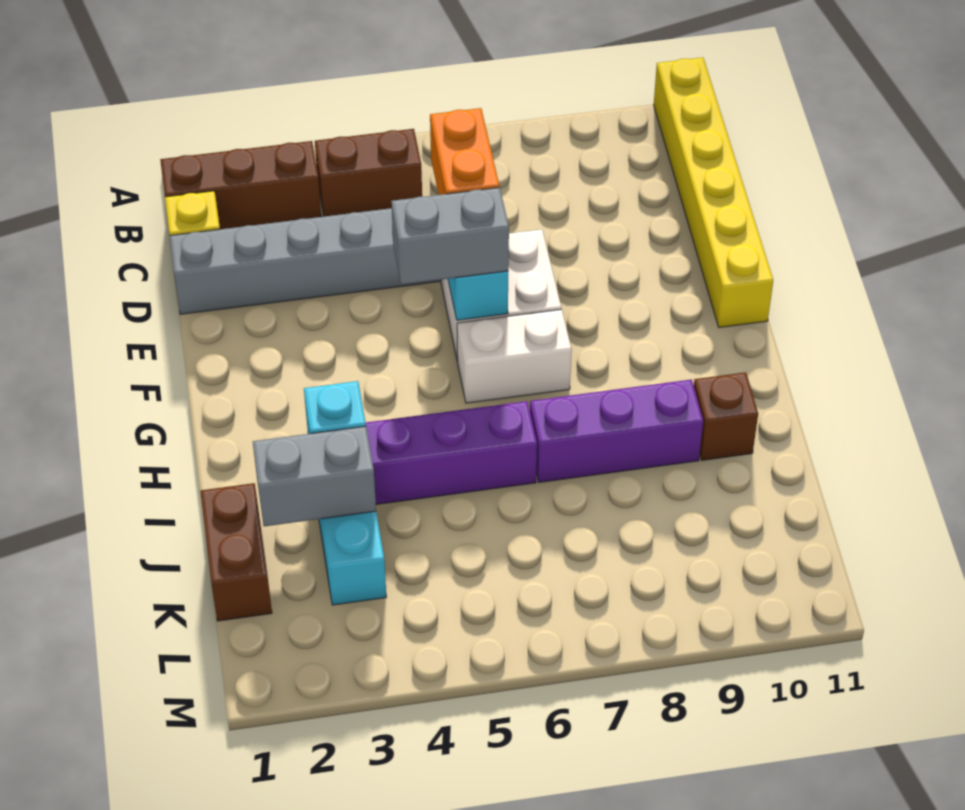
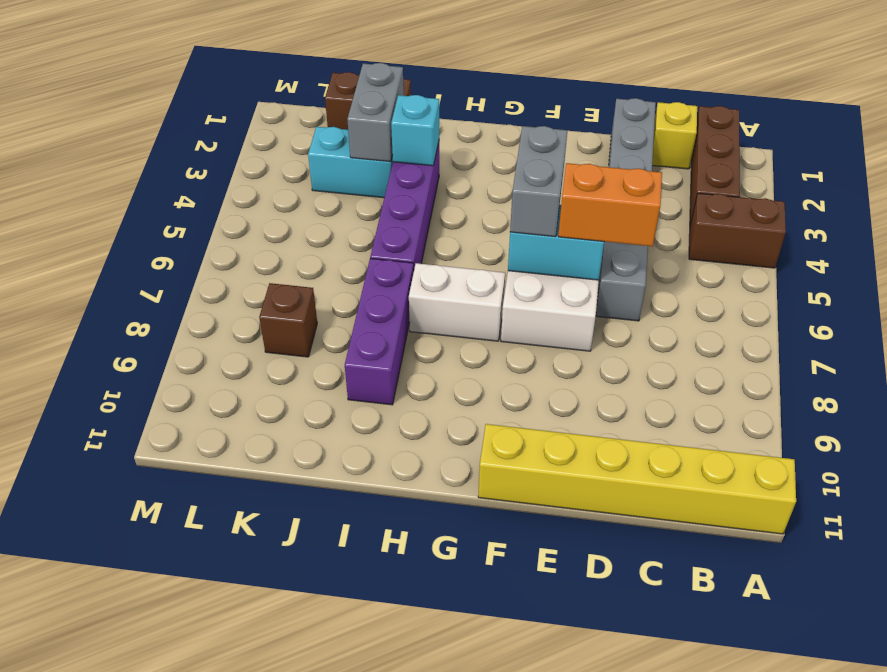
brown brick B4:B5 level 1 -> brown brick A4:B4 level 1
white brick G6:G7 level 1 -> white brick G7:H7 level 1
brown brick I10 level 1 -> brown brick K8 level 1

